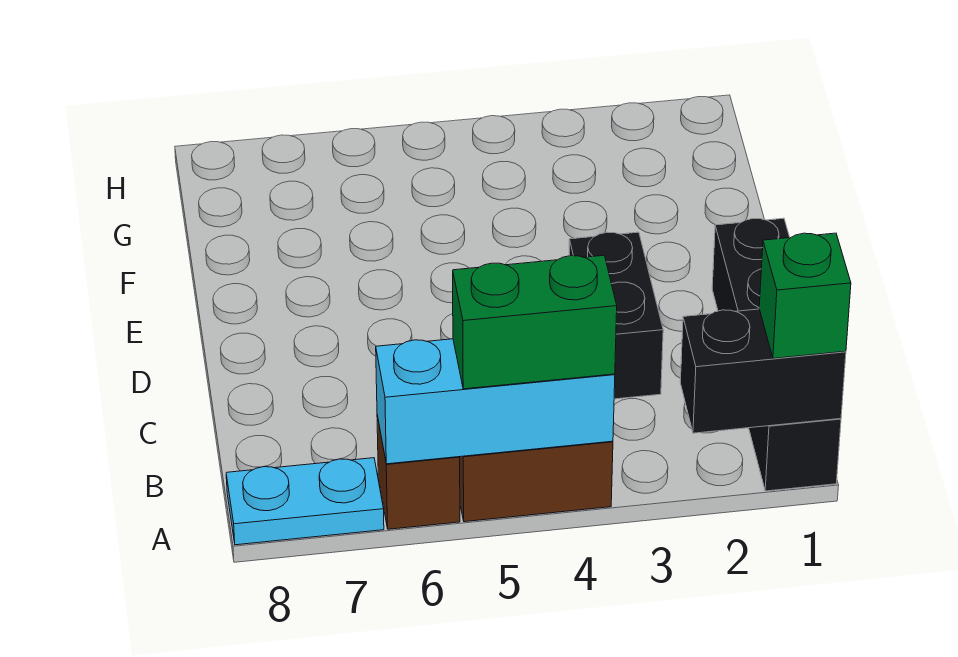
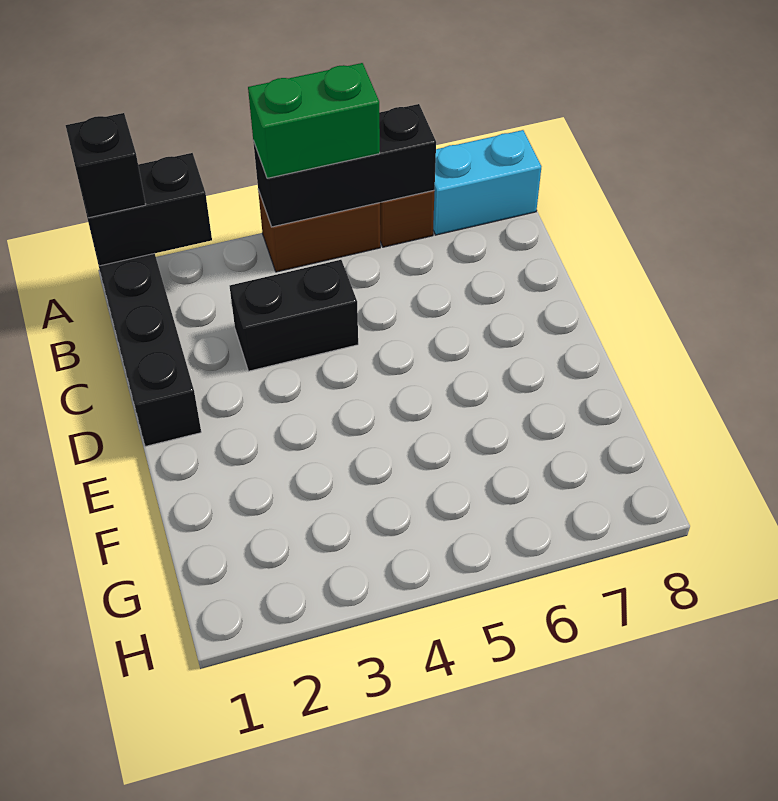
green brick A1 level 3 -> black brick A1 level 3
cyan brick A4:A6 level 2 -> black brick A4:A6 level 2
cyan plate A7:A8 level 1 -> cyan brick A7:A8 level 1
black brick C3:D3 level 1 -> black brick C3:C4 level 1

